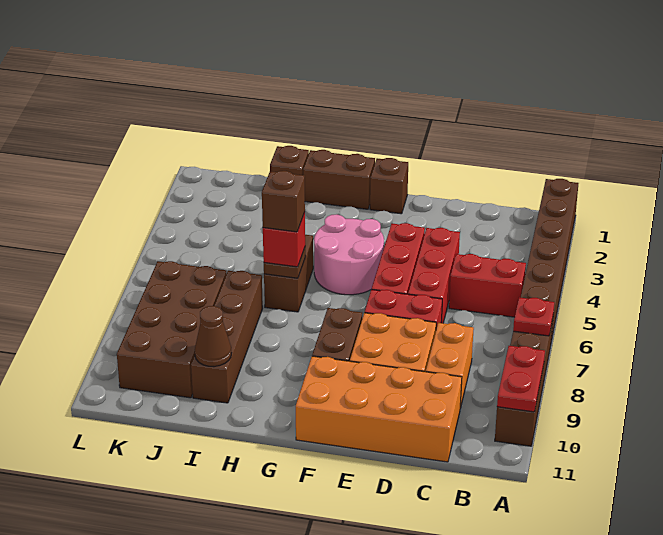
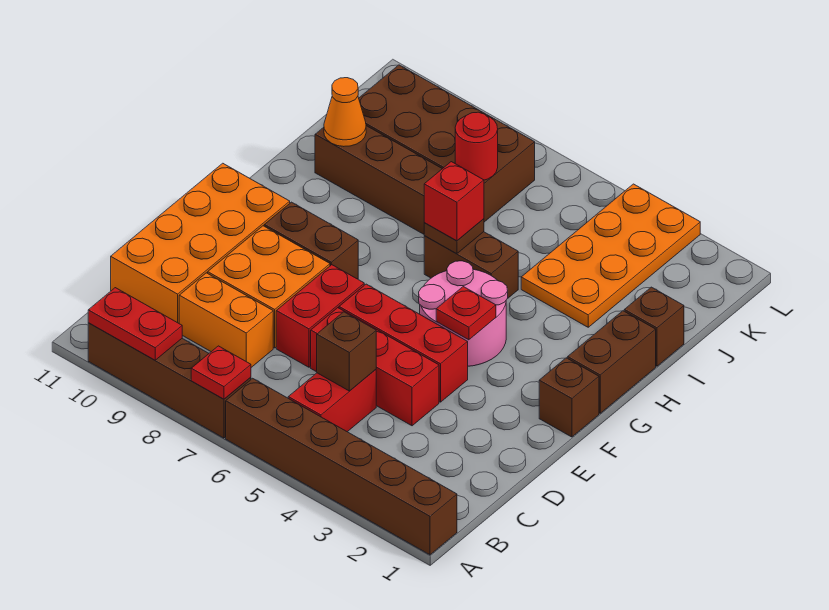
none -> red plate F4 level 2
brown brick H6 level 4 -> brown brick C5 level 2
none -> orange plate I3:L4 level 1
brown cone I10 level 2 -> orange cone I10 level 2
none -> red round brick J7 level 2

